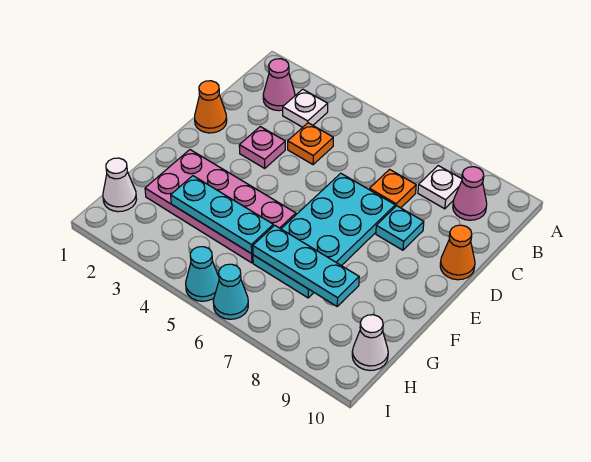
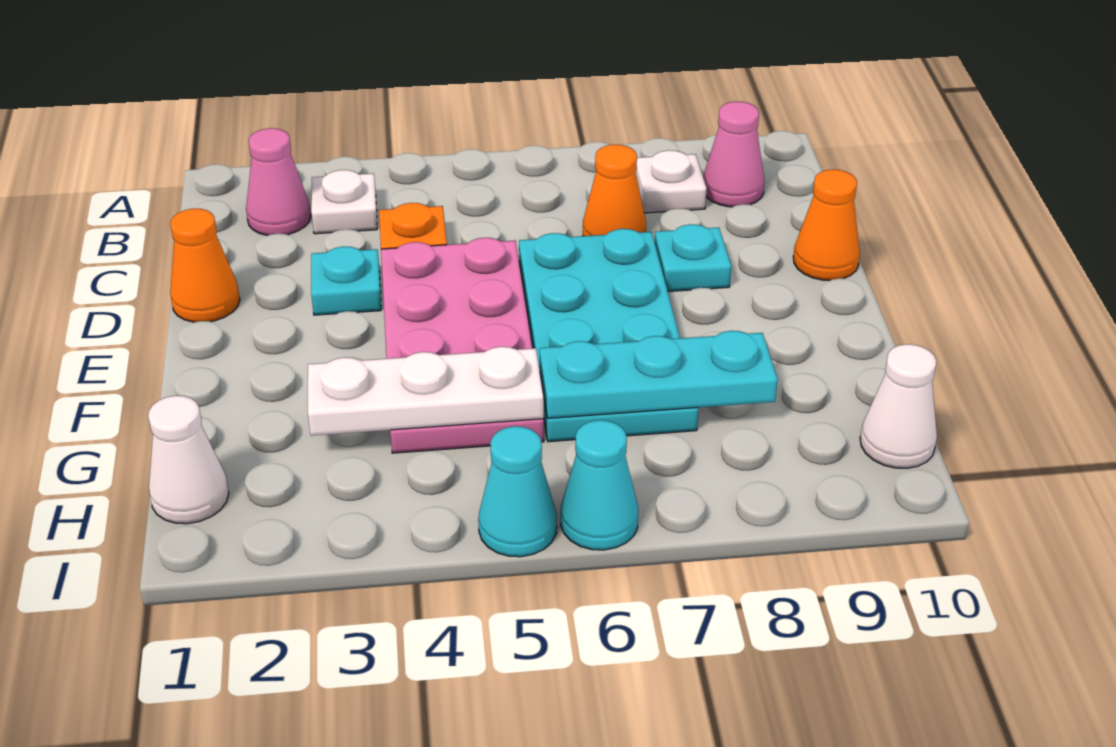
orange plate C7 level 1 -> orange cone C7 level 1
pink plate D3 level 1 -> cyan plate D3 level 1
pink plate F2:G5 level 1 -> pink plate D4:G5 level 1
cyan plate G3:G5 level 2 -> white plate G3:G5 level 2

